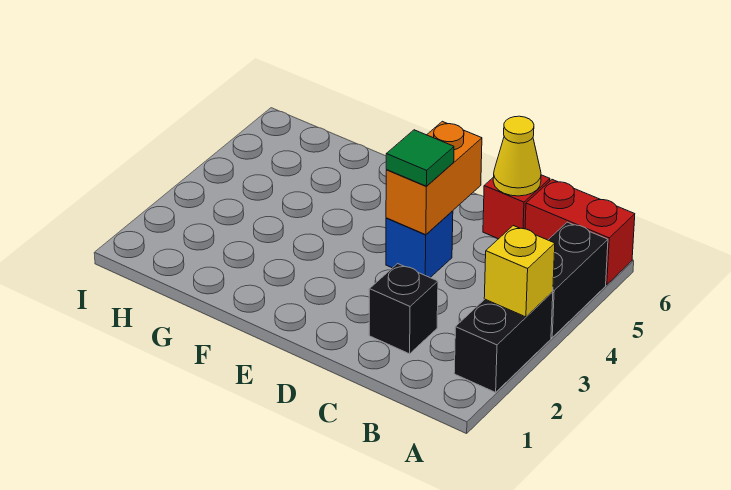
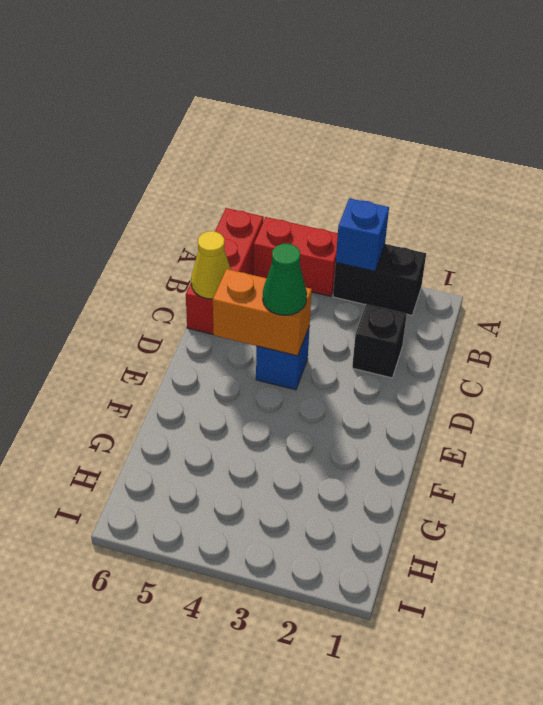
yellow brick A3 level 2 -> blue brick A3 level 2
black brick A4:A5 level 1 -> red brick A4:A5 level 1
green tile D4 level 3 -> green cone D4 level 3

